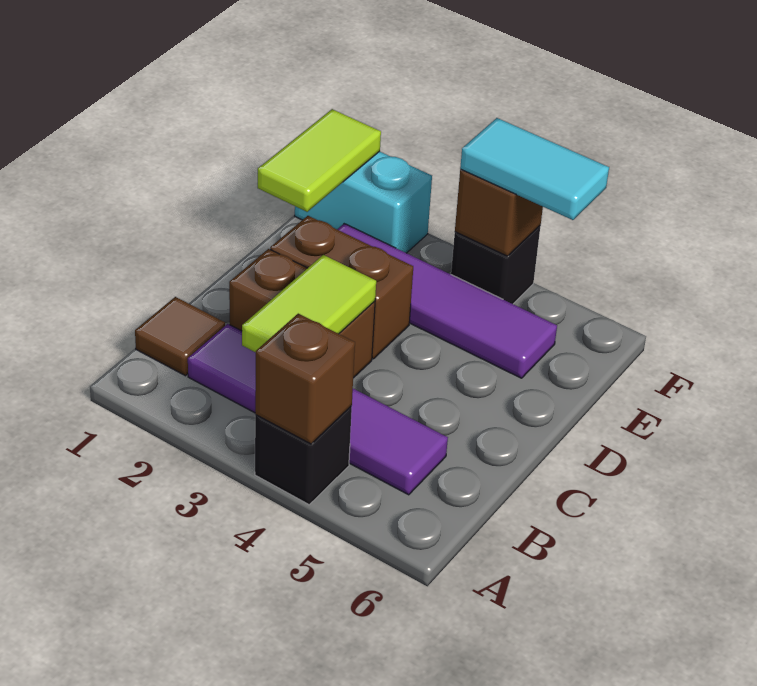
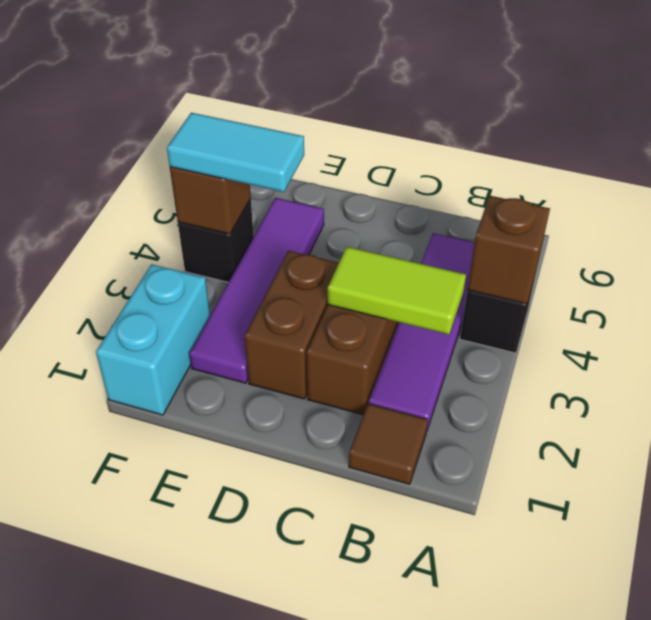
lime tile E1:F1 level 2 -> none
cyan tile F4:F5 level 3 -> cyan tile E4:F4 level 3

